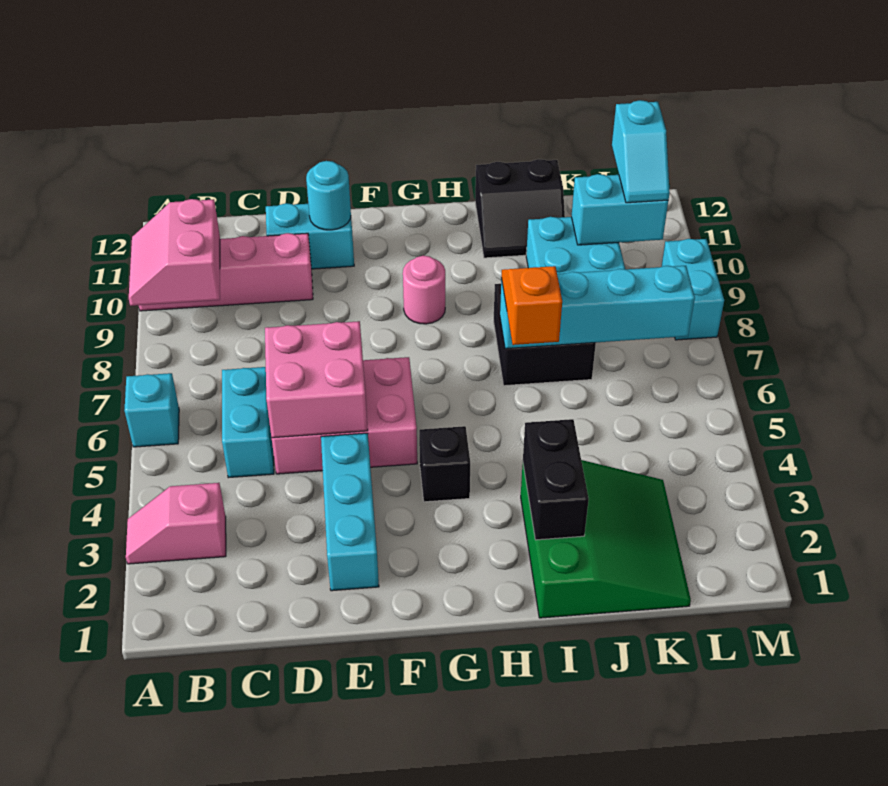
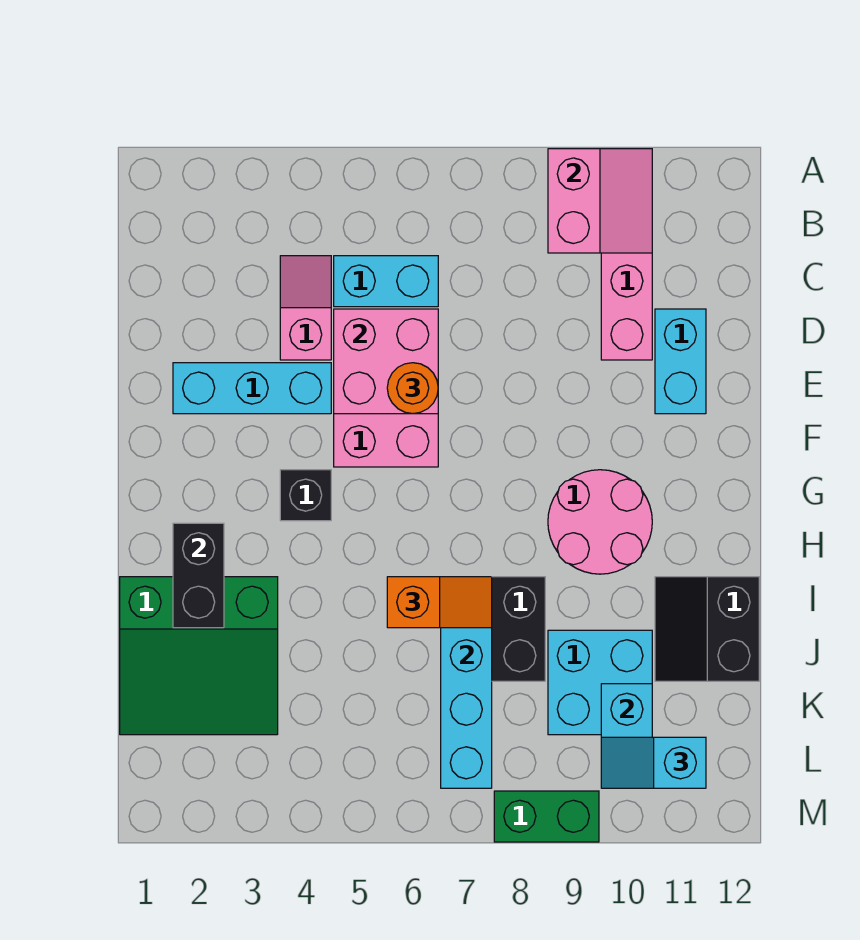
pink slope A3:B3 level 1 top B -> pink slope C4:D4 level 1 top D
cyan brick A6 level 1 -> none
pink slope A9:B10 level 2 top B -> pink slope A9:B10 level 2 top 9
none -> orange round brick E6 level 3
cyan round brick E11 level 2 -> none
pink round brick G9 level 1 -> pink round brick G9:H10 level 1
black brick I2:I3 level 2 -> black brick H2:I2 level 2
cyan brick M8:M9 level 1 -> green brick M8:M9 level 1

